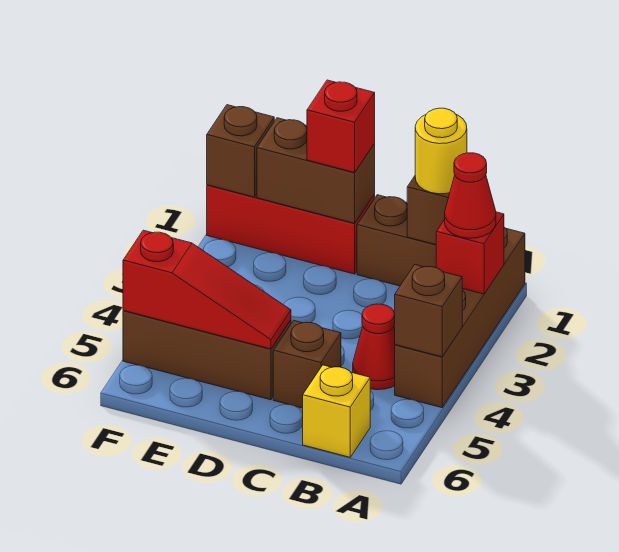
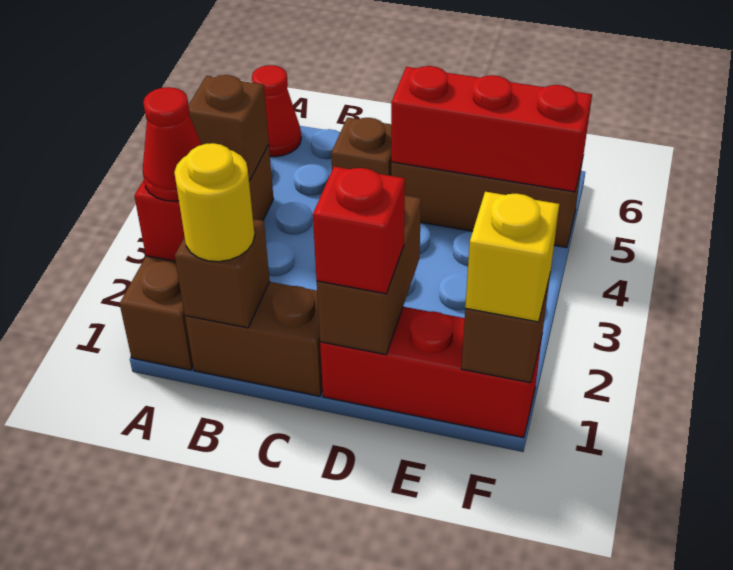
red cone B4 level 1 -> red cone A6 level 1
yellow brick B6 level 1 -> yellow brick F1 level 3
brown brick D1:E1 level 2 -> brown brick D1:D2 level 2
red slope D5:F5 level 2 top F -> red brick D5:F5 level 2

